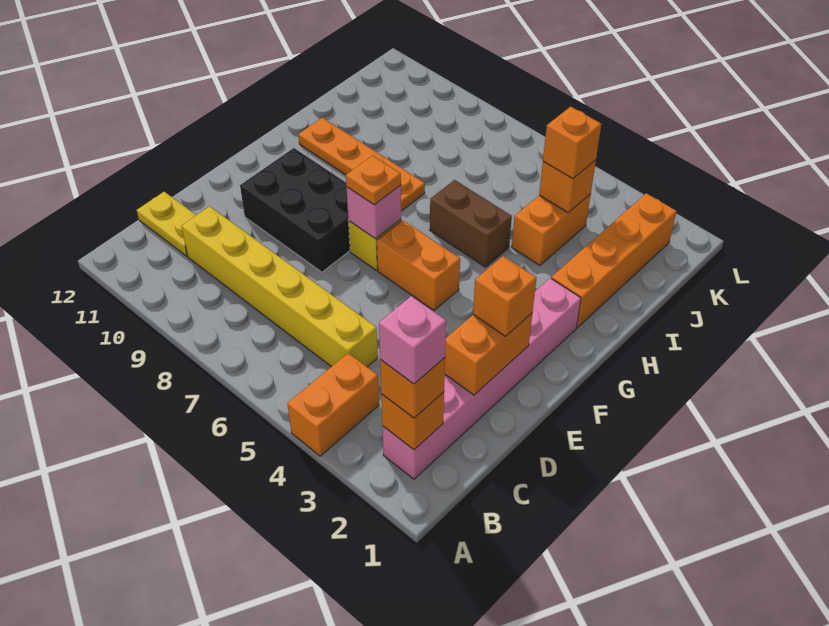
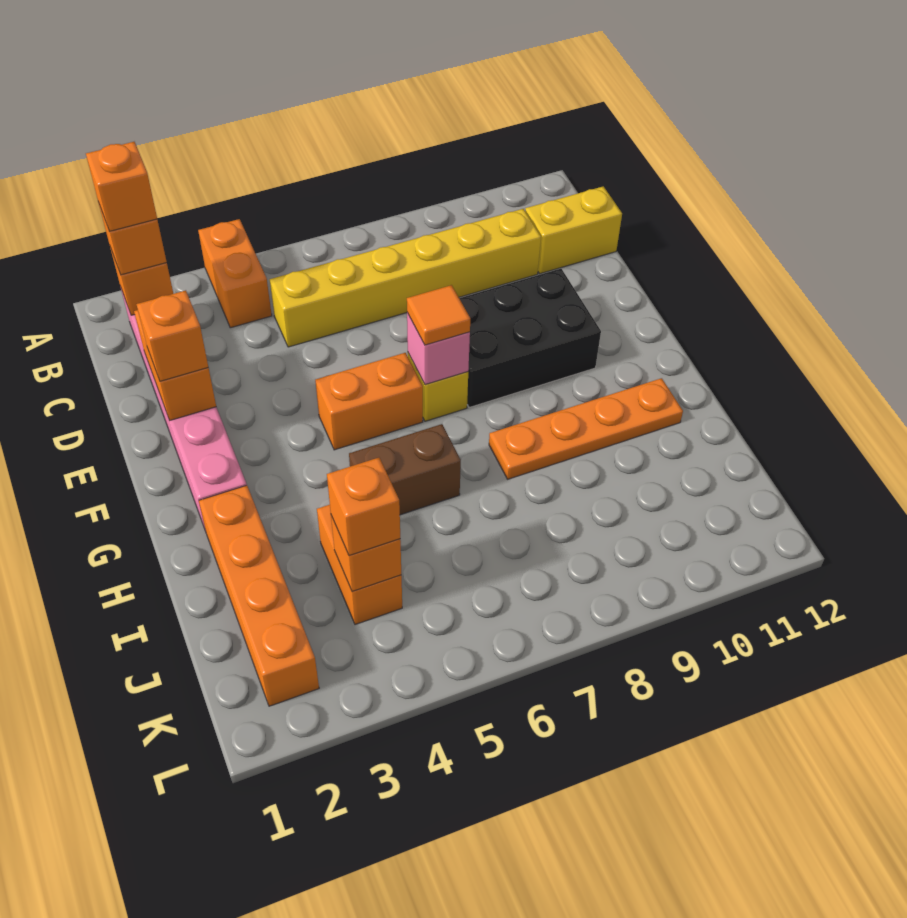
pink brick B2 level 4 -> orange brick B2 level 4
yellow plate C11:C12 level 1 -> yellow brick C11:C12 level 1
orange plate F7 level 3 -> orange tile F7 level 3

